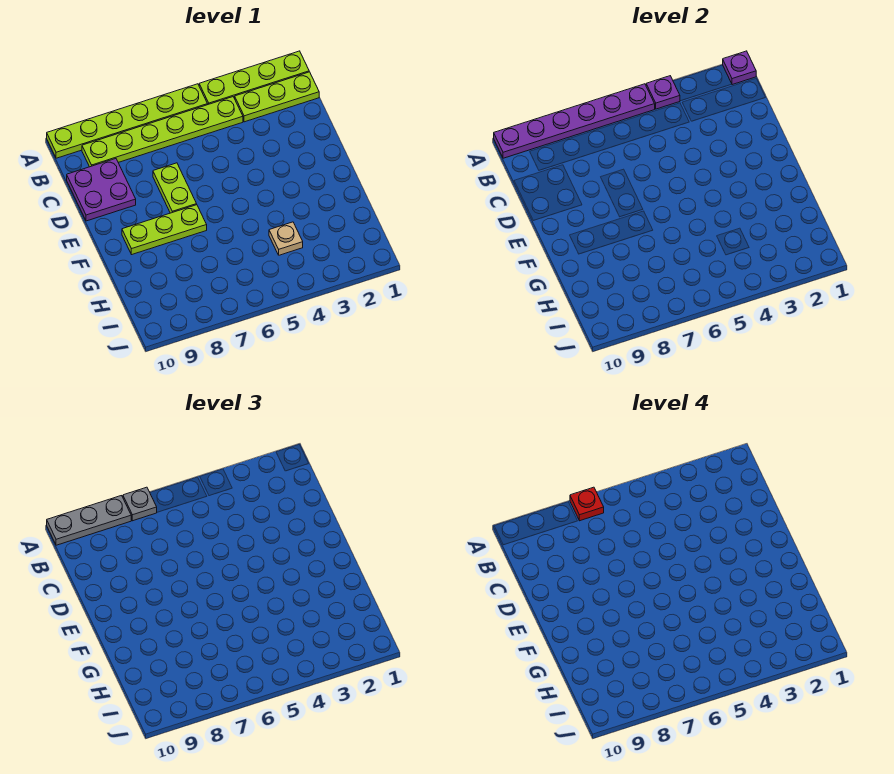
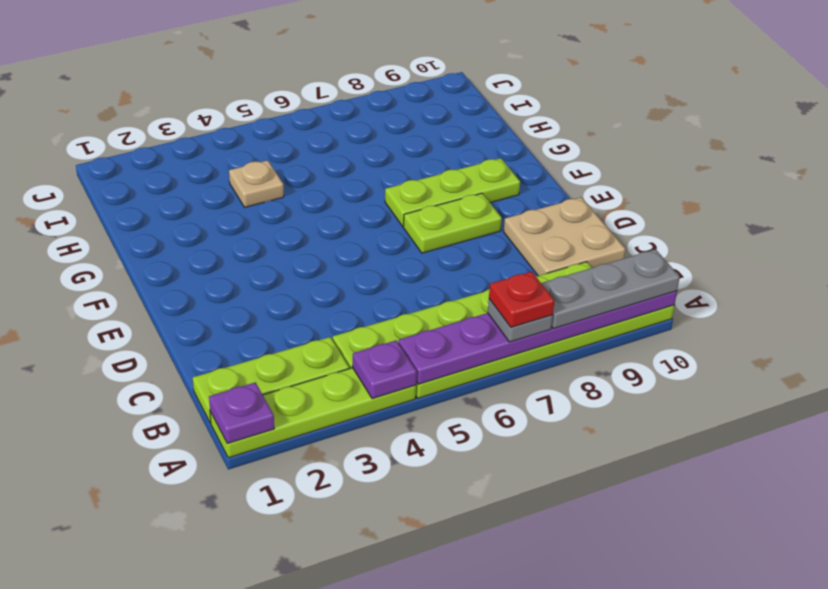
purple plate C9:D10 level 1 -> tan plate C9:D10 level 1
lime plate D7:E7 level 1 -> lime plate E7:E8 level 1

